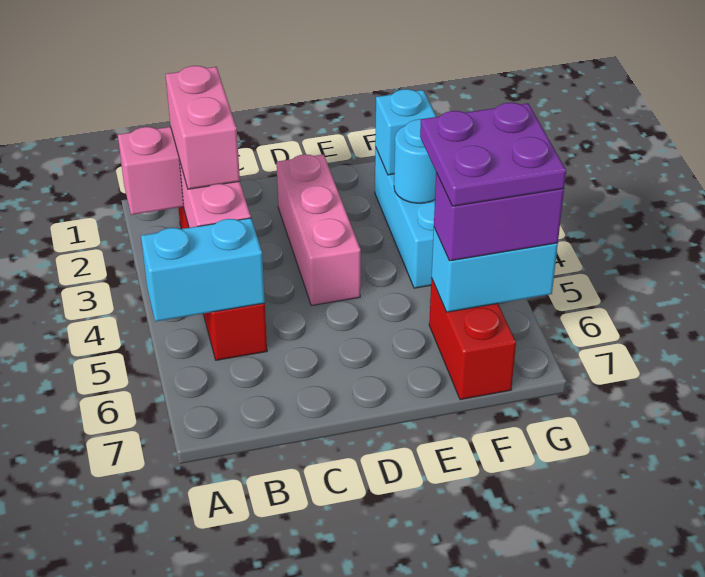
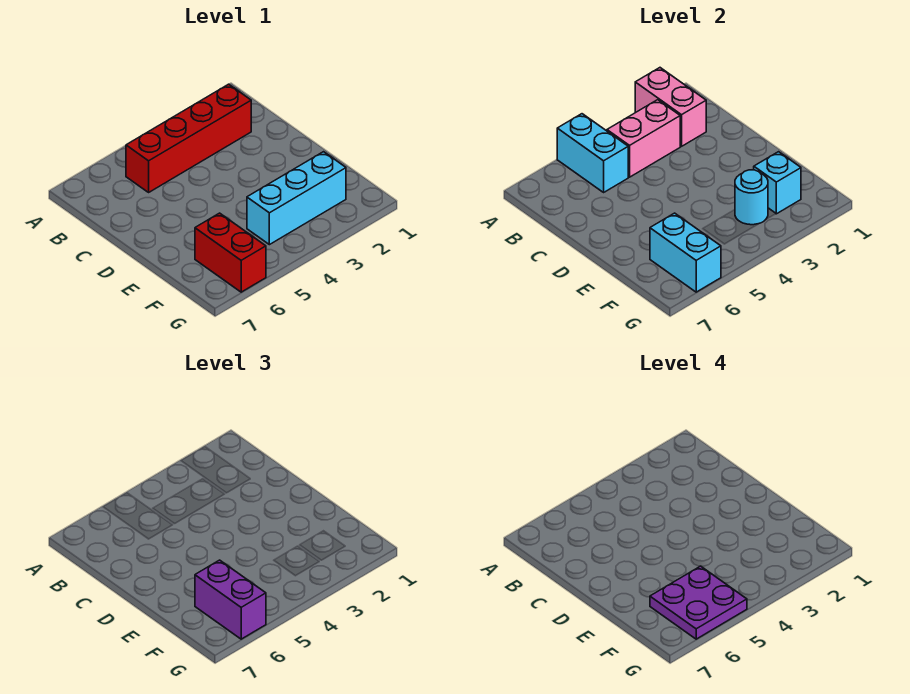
pink brick B2:B3 level 3 -> none
pink brick D2:D4 level 1 -> none
red brick F6:F7 level 1 -> red brick F6:G6 level 1

